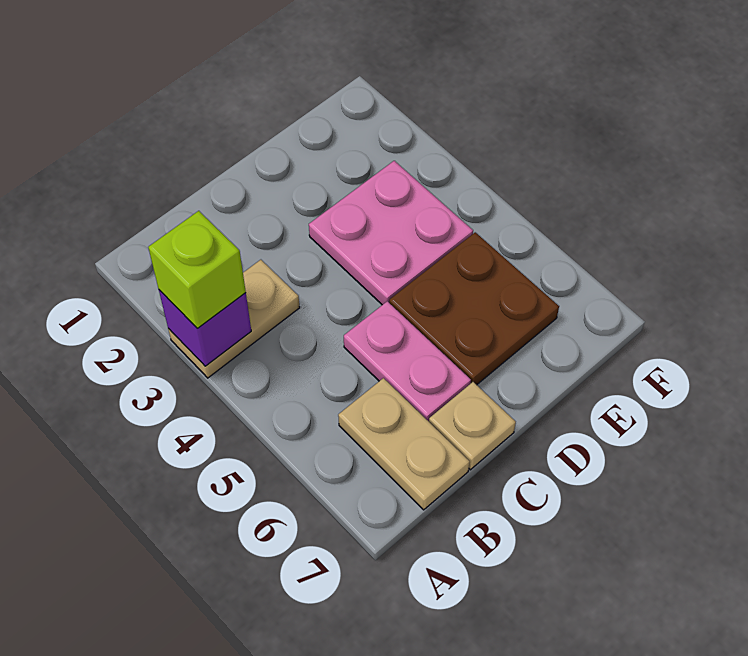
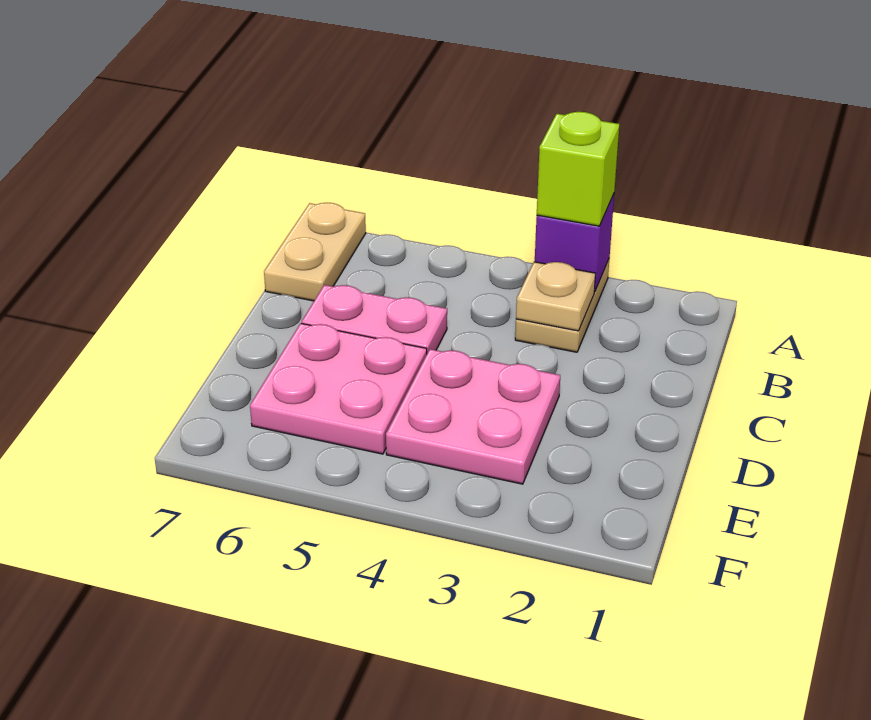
tan plate B6:B7 level 1 -> tan plate A7:B7 level 1
tan plate C7 level 1 -> tan plate B3 level 2
brown plate D5:E6 level 1 -> pink plate D5:E6 level 1

